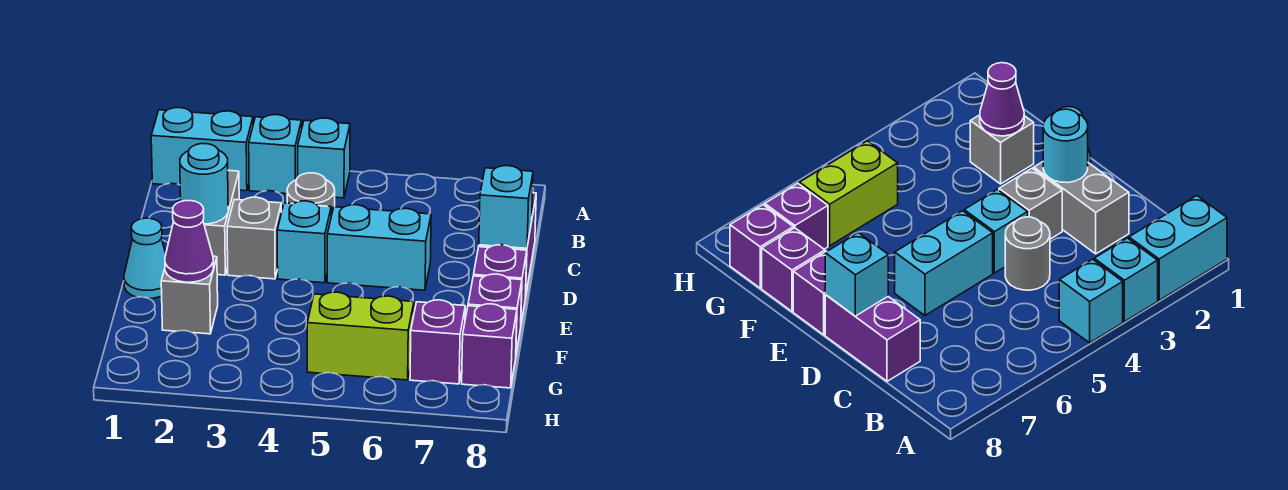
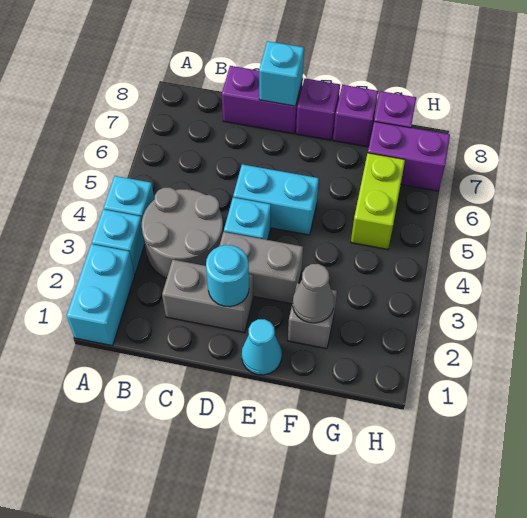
grey round brick C4 level 1 -> grey round brick B3:C4 level 1
grey brick D3 level 1 -> grey brick D3:E3 level 1
cyan brick D5:D6 level 1 -> cyan brick D5:E5 level 1
purple cone F2 level 2 -> grey cone F2 level 2
purple brick G7 level 1 -> purple brick G7:H7 level 1

